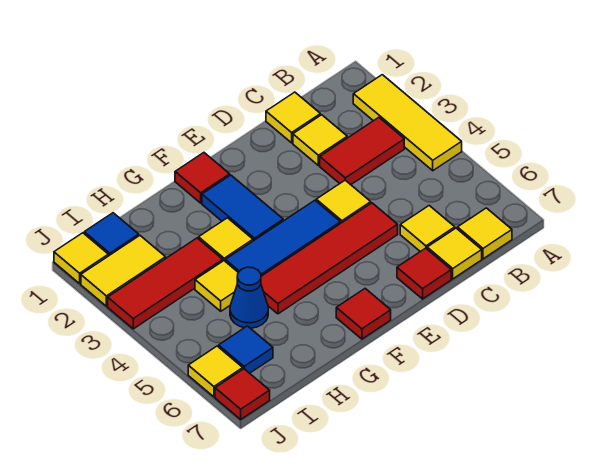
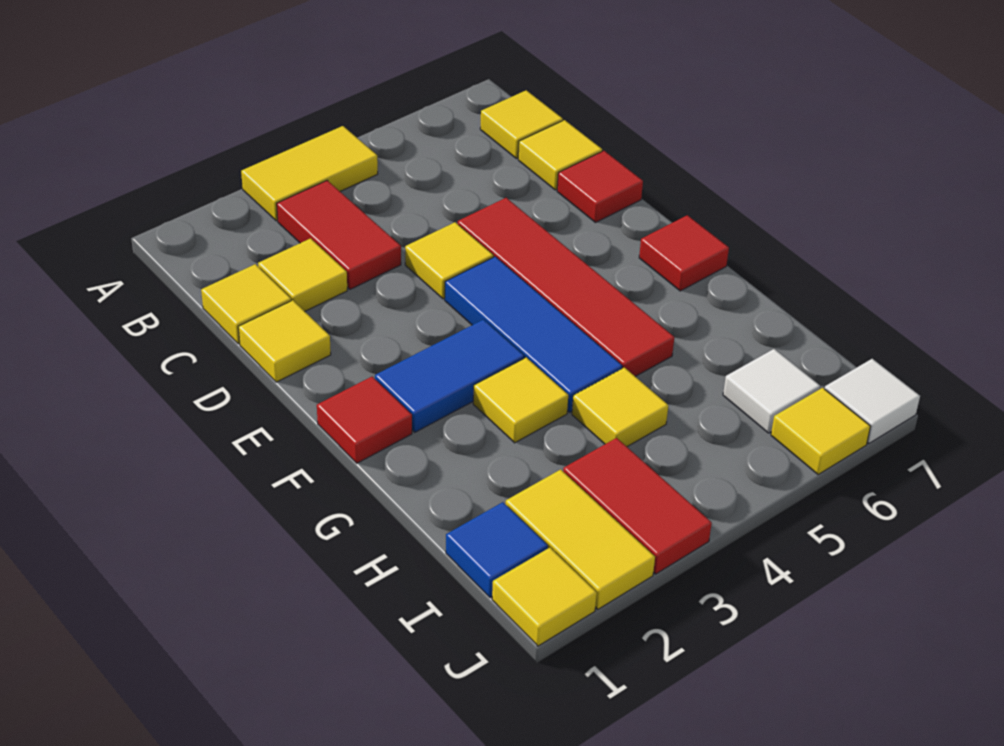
yellow tile A2:A4 level 1 -> yellow tile A3:A4 level 1
yellow tile C6 level 1 -> yellow tile D1 level 1
red tile H3:J3 level 1 -> red tile I3:J3 level 1
blue cone H5 level 1 -> none
blue tile I6 level 1 -> white tile I6 level 1
red tile J7 level 1 -> white tile J7 level 1

